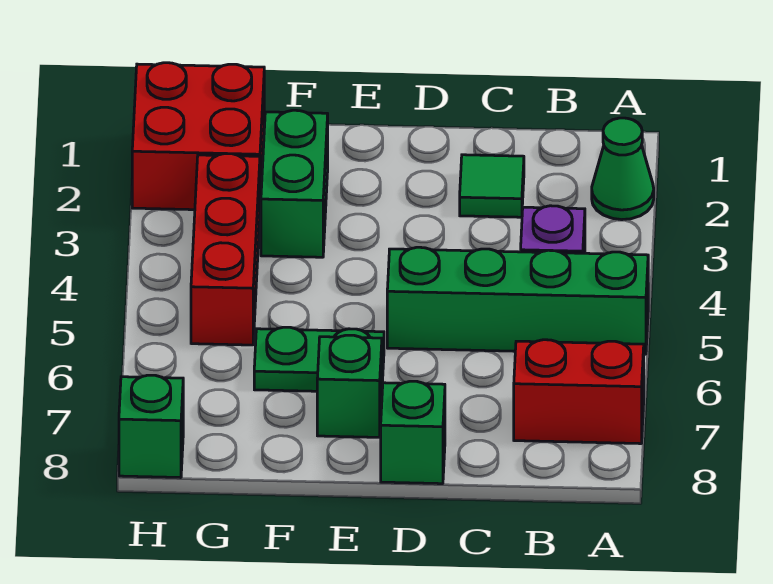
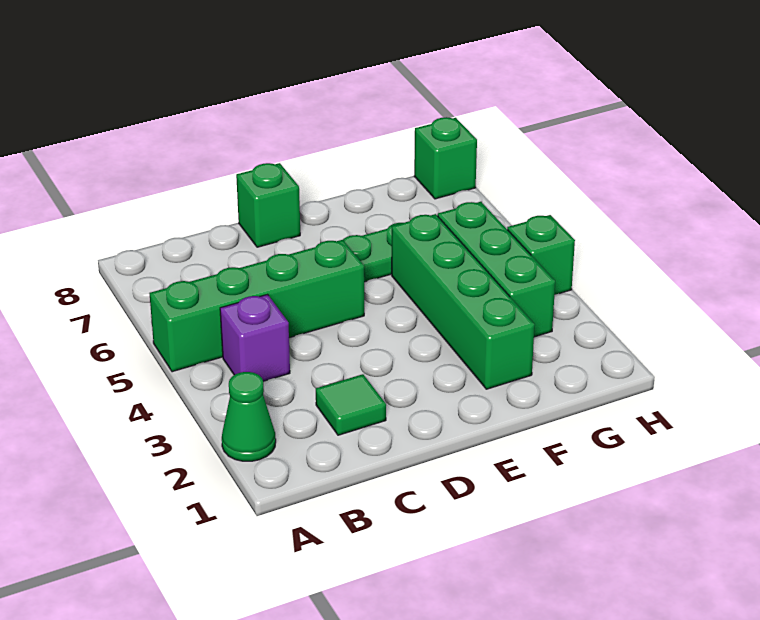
red brick A7:B7 level 1 -> none
green brick E7 level 1 -> green brick H4 level 1
green brick F2:F3 level 1 -> green brick F2:F5 level 1
red brick G1:H2 level 1 -> none
red brick G3:G5 level 1 -> green brick G3:G5 level 1

